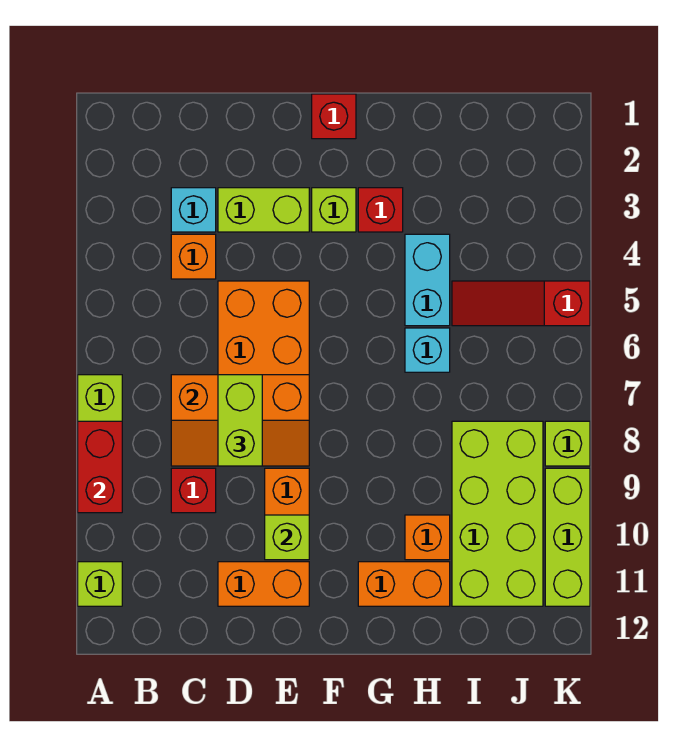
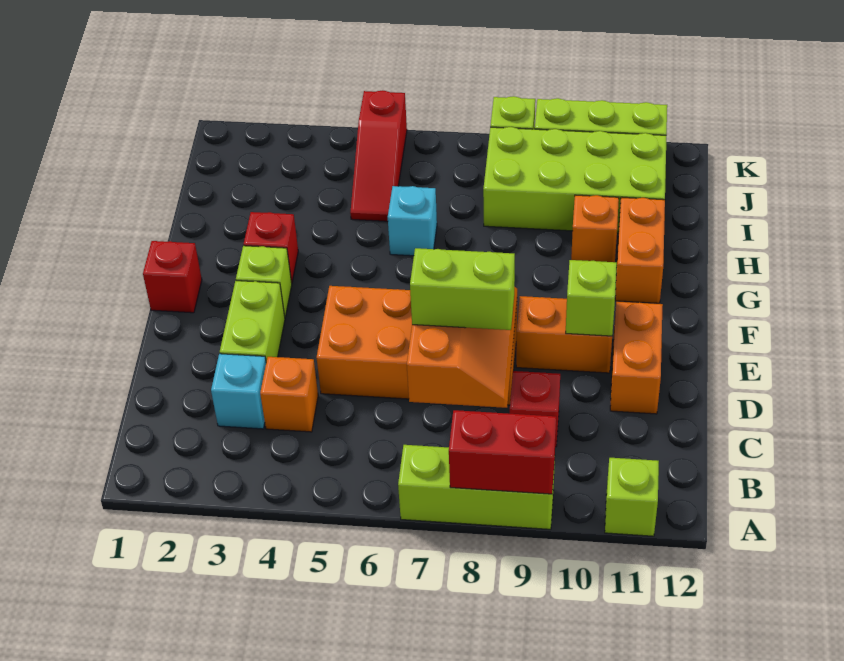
cyan brick H4:H5 level 1 -> none

